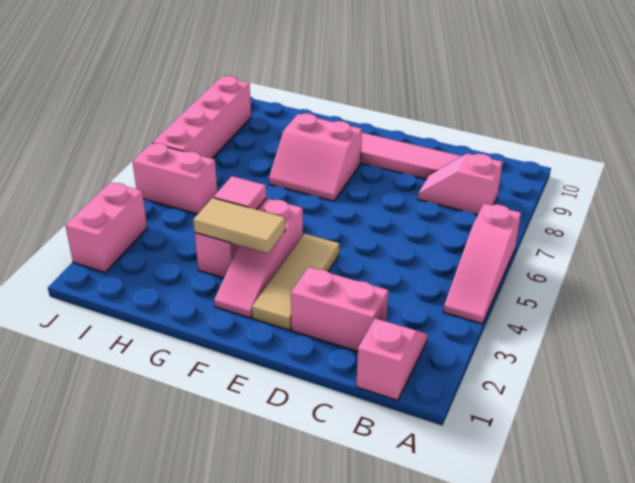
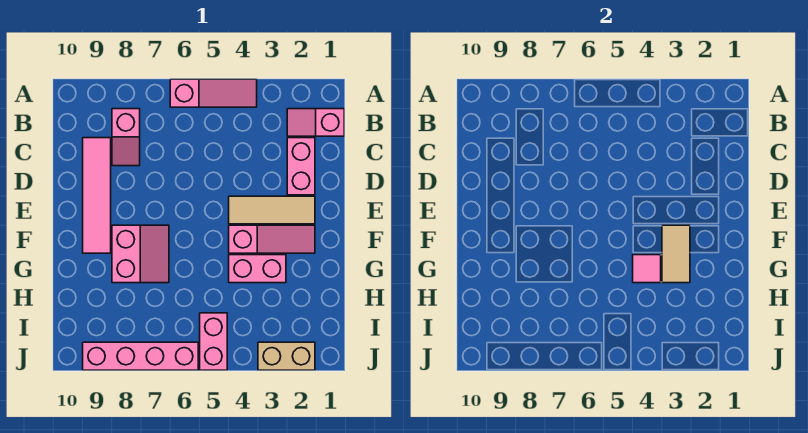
pink brick J2:J3 level 1 -> tan brick J2:J3 level 1

